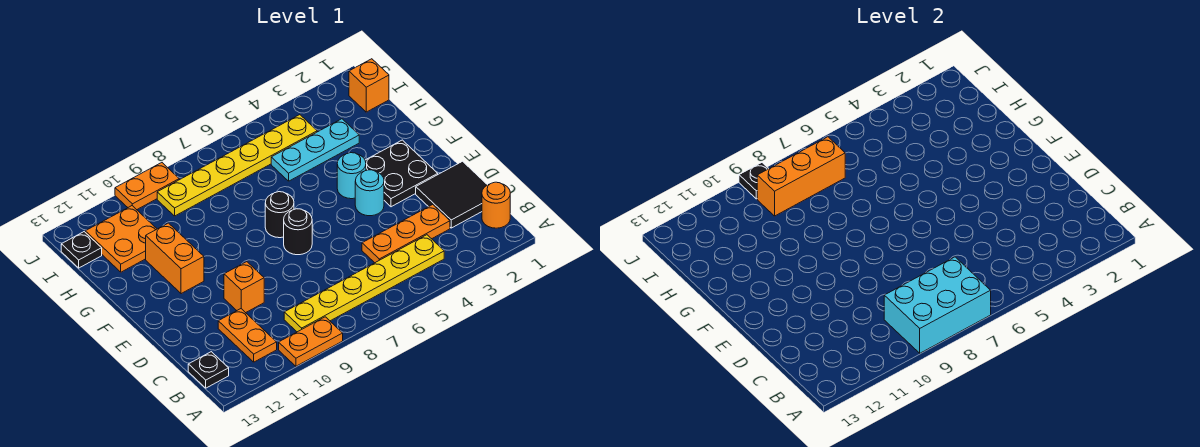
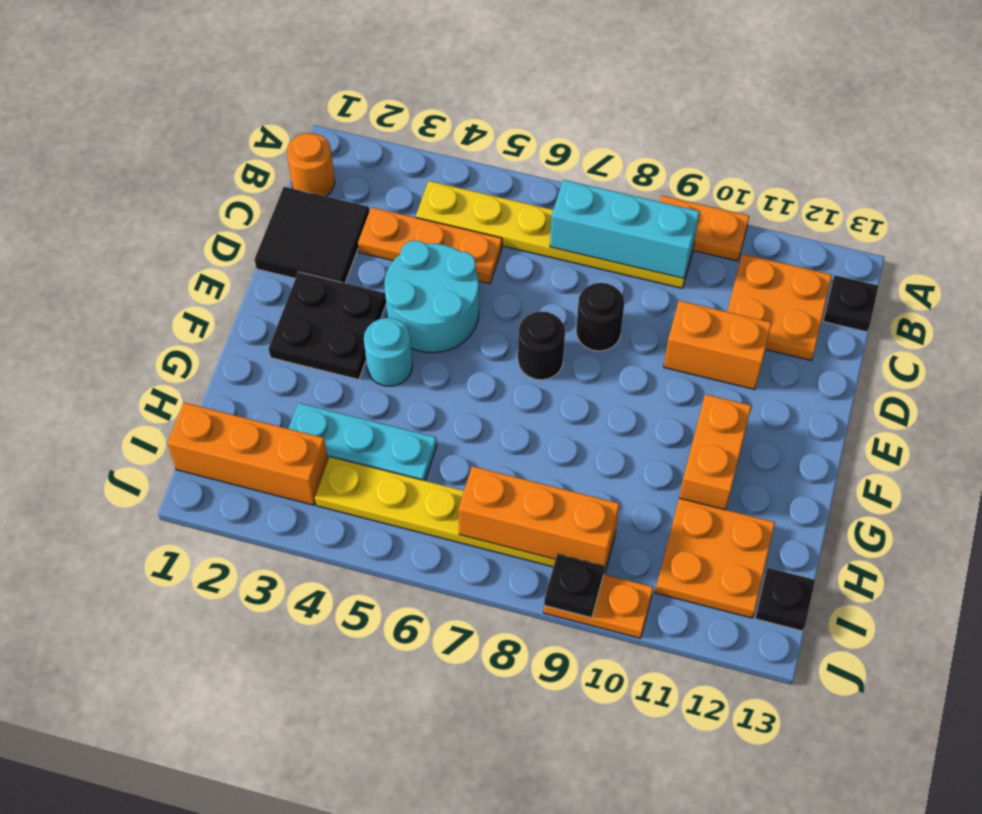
cyan brick A7:B9 level 2 -> cyan brick B7:B9 level 2
orange plate B11:C11 level 1 -> orange plate B11:C12 level 1
orange brick D10 level 1 -> orange brick D10:D11 level 1
cyan round brick E4 level 1 -> cyan round brick D4:E5 level 1
black round brick F7 level 1 -> black round brick D8 level 1
orange brick I1 level 1 -> orange brick I1:I3 level 1

